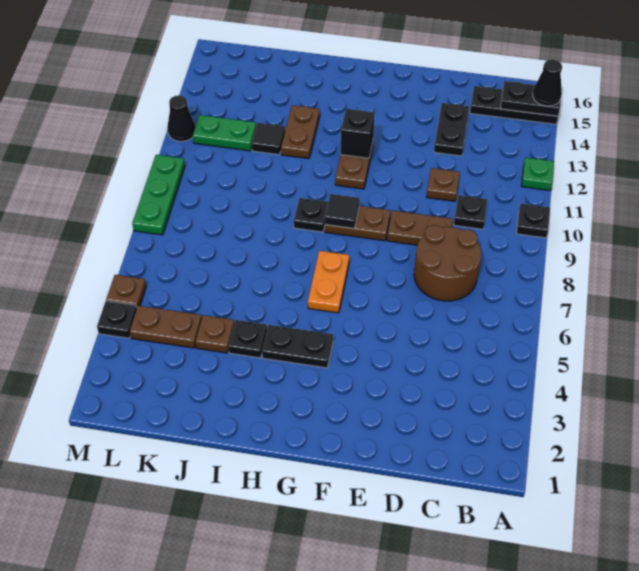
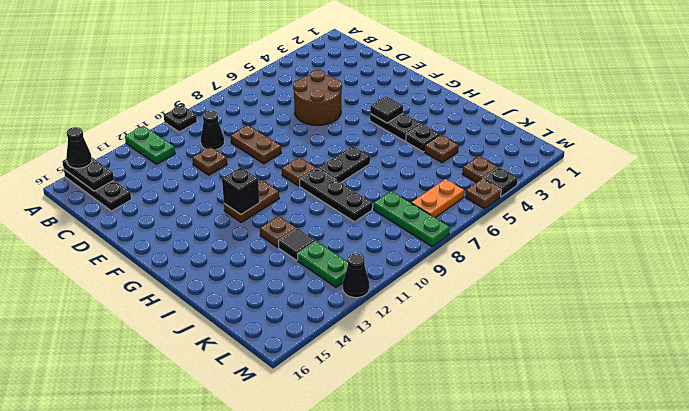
green plate A12 level 1 -> green plate A12:B12 level 1
brown round brick C7:D8 level 1 -> brown round brick D5:E6 level 1
black plate C10 level 1 -> black cone C10 level 1
black plate D13:D14 level 1 -> black plate H7:H8 level 1
brown plate F9:G9 level 1 -> brown plate G9 level 1
orange plate G6:G7 level 1 -> orange plate L6:L7 level 1
black tile G9 level 2 -> black tile G4 level 2
black plate H9 level 1 -> black plate H9:J9 level 1
brown plate I12:I13 level 1 -> brown plate I12 level 1
brown plate K4:L4 level 1 -> brown plate L4 level 1
green plate M8:M10 level 1 -> green plate K8:M8 level 1

